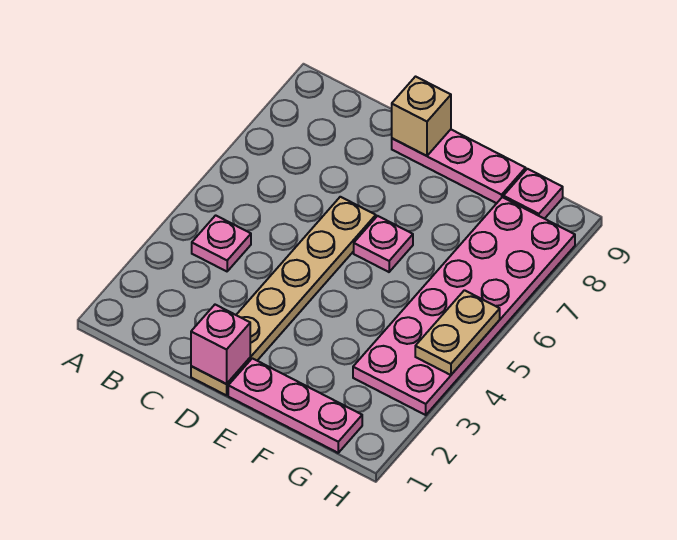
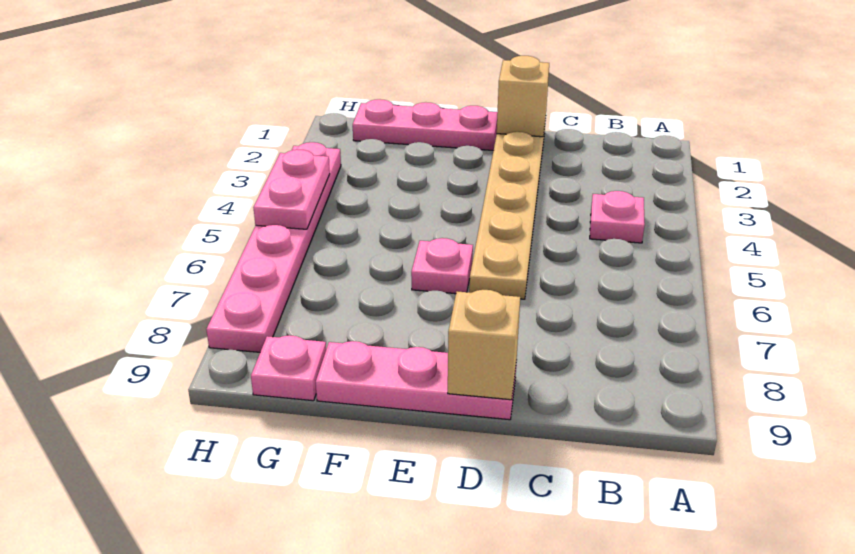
pink brick D1 level 2 -> tan brick D1 level 2
pink plate G3:H8 level 1 -> pink plate H3:H8 level 1
tan plate H4:H5 level 2 -> pink plate H4:H5 level 2

